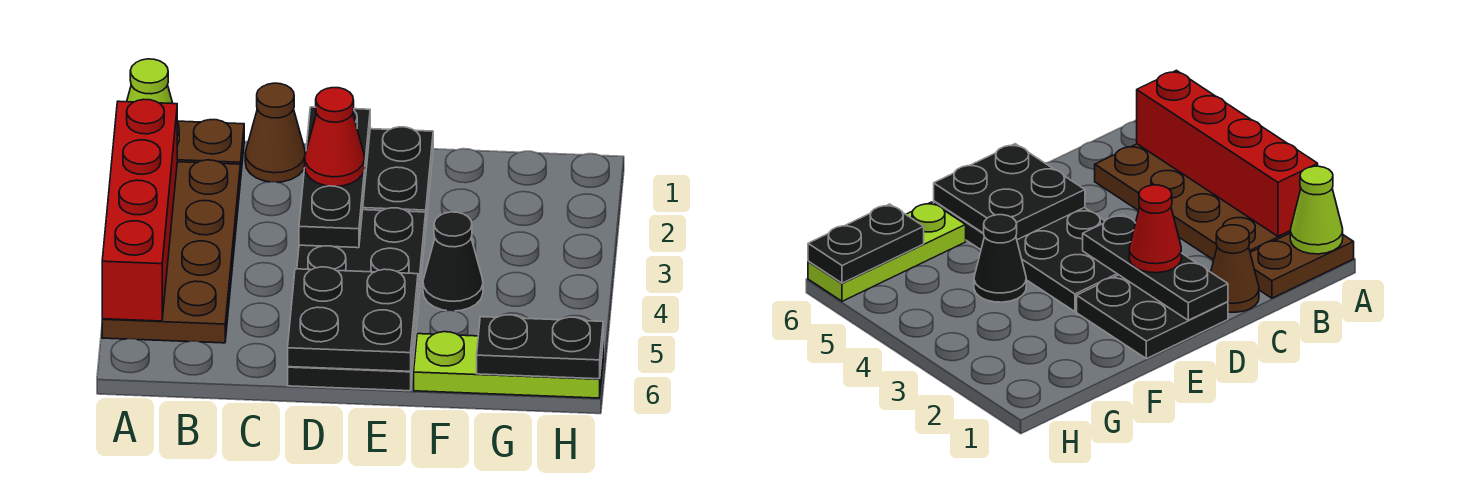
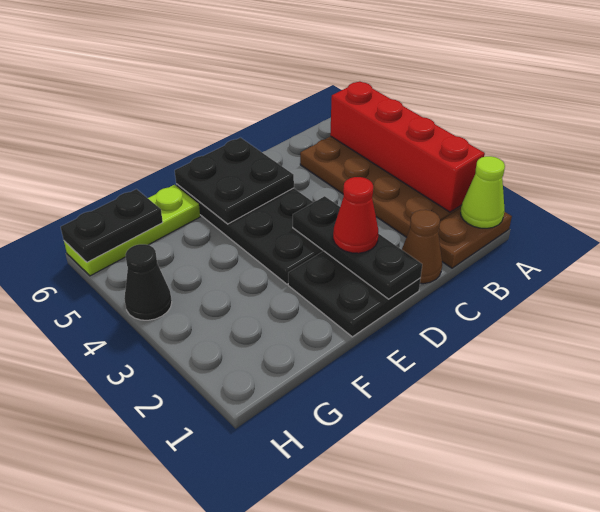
black cone F4 level 1 -> black cone H4 level 1

